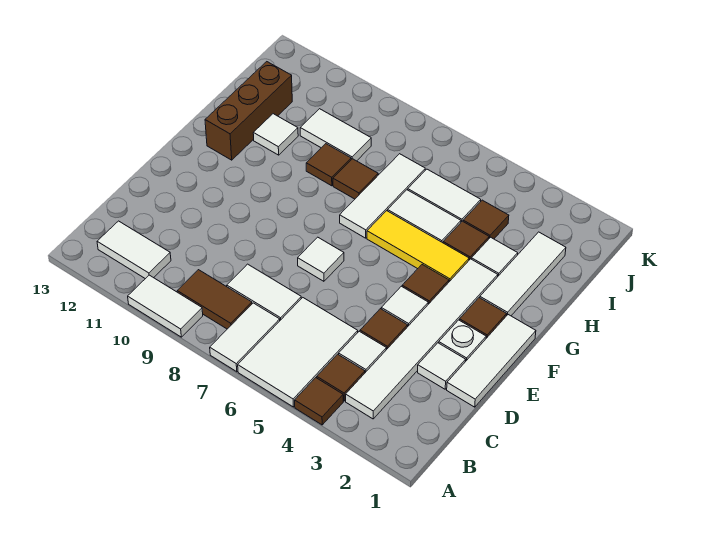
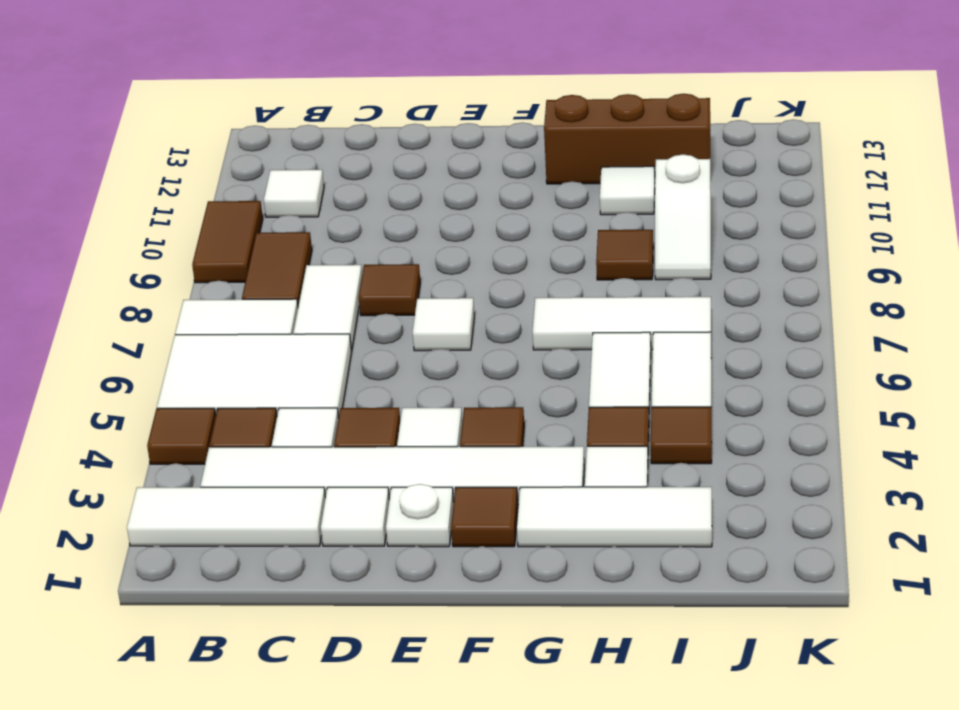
white tile A9:A10 level 1 -> brown tile A9:A10 level 1
white tile B11:B12 level 1 -> white tile B11 level 1
white tile D1:F1 level 1 -> white tile A2:C2 level 1
yellow tile G4:G6 level 1 -> none
brown tile H8 level 1 -> brown tile D8 level 1
white tile I9:I10 level 1 -> white slope I9:I10 level 1 top 10

